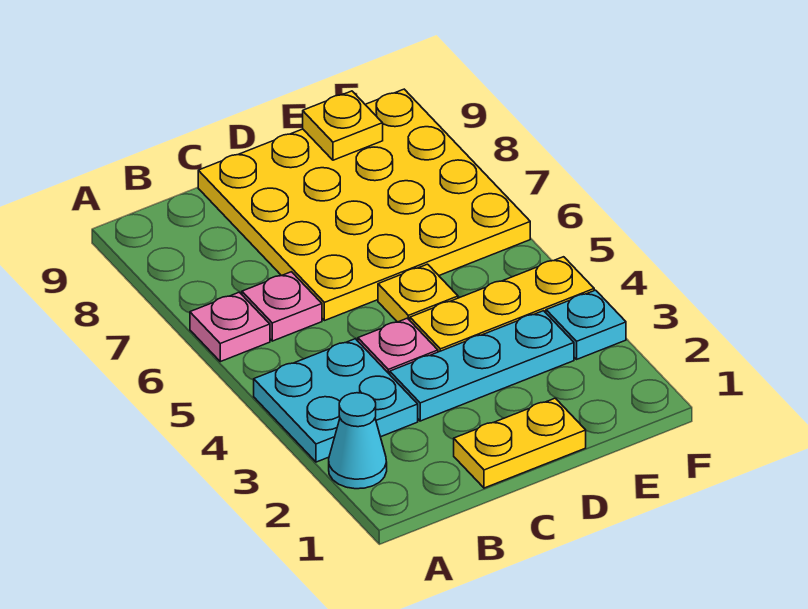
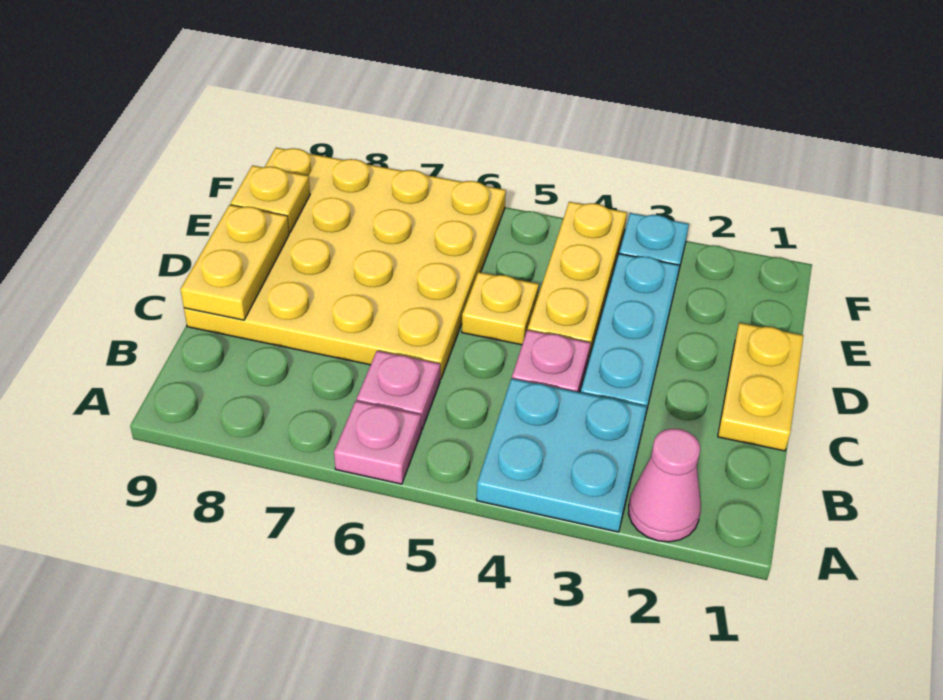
cyan cone A2 level 1 -> pink cone A2 level 1
none -> yellow plate C9:D9 level 2

